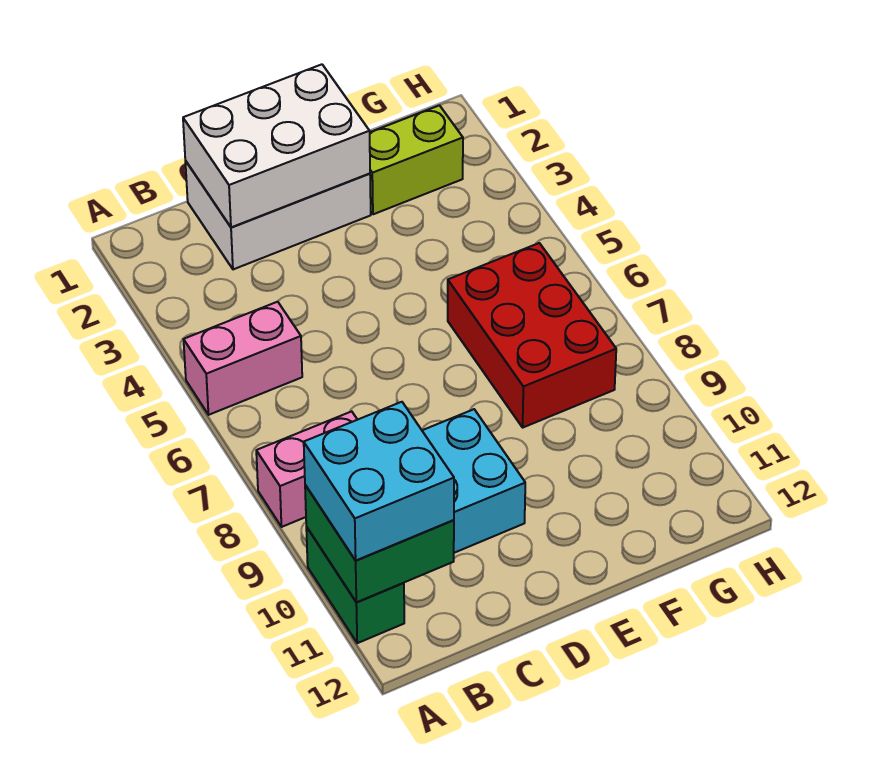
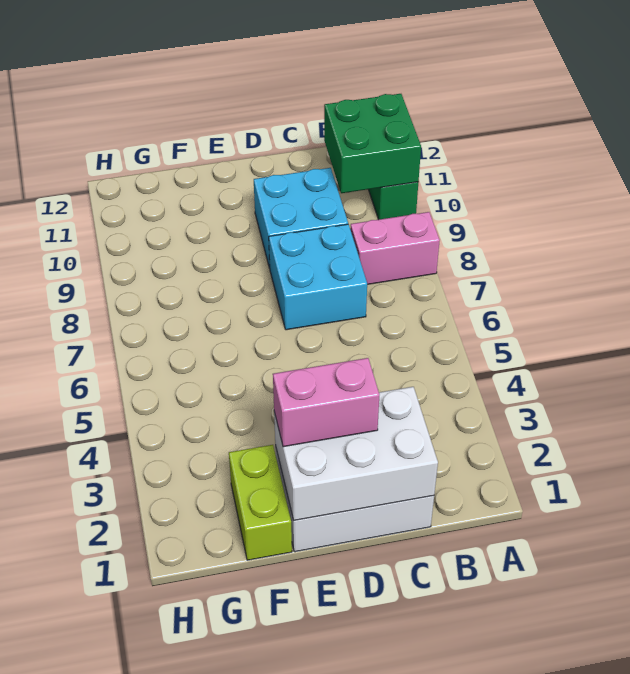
pink brick A5:B5 level 1 -> pink brick D2:E2 level 3
cyan brick A10:B11 level 3 -> cyan brick C7:D8 level 1
lime brick F2:G2 level 1 -> lime brick F1:F2 level 1
red brick F6:G8 level 1 -> none

